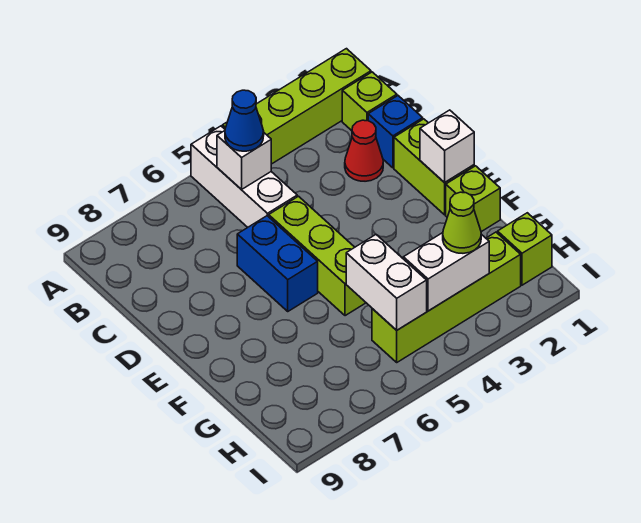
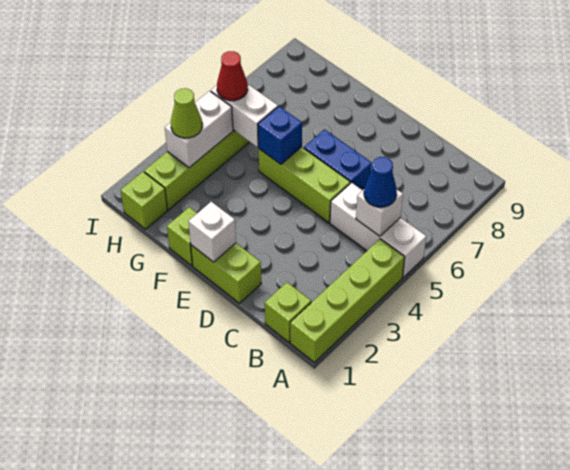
blue brick C1 level 1 -> blue brick F5 level 2
red cone C2 level 1 -> red cone H5 level 3

